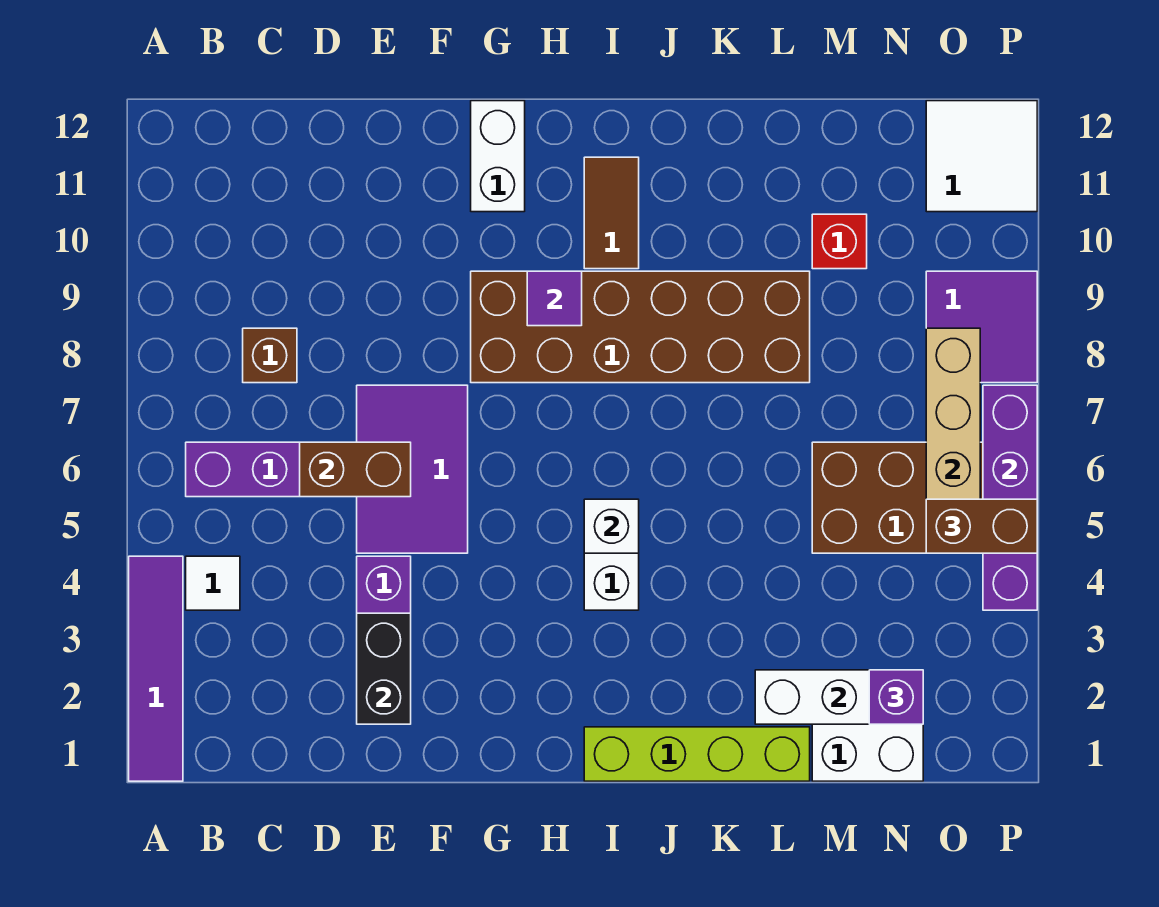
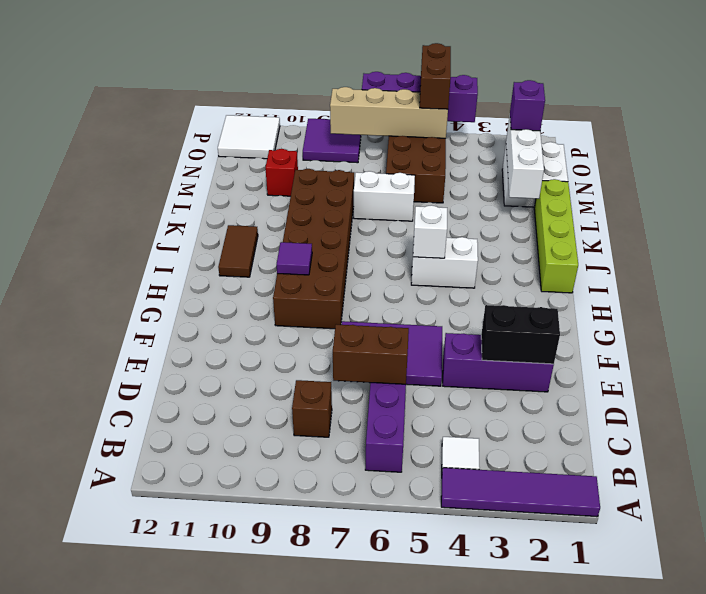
brown brick D6:E6 level 2 -> brown brick D6:D7 level 2
white brick G11:G12 level 1 -> white brick L6:L7 level 1
brown tile I10:I11 level 1 -> brown tile I11:J11 level 1

